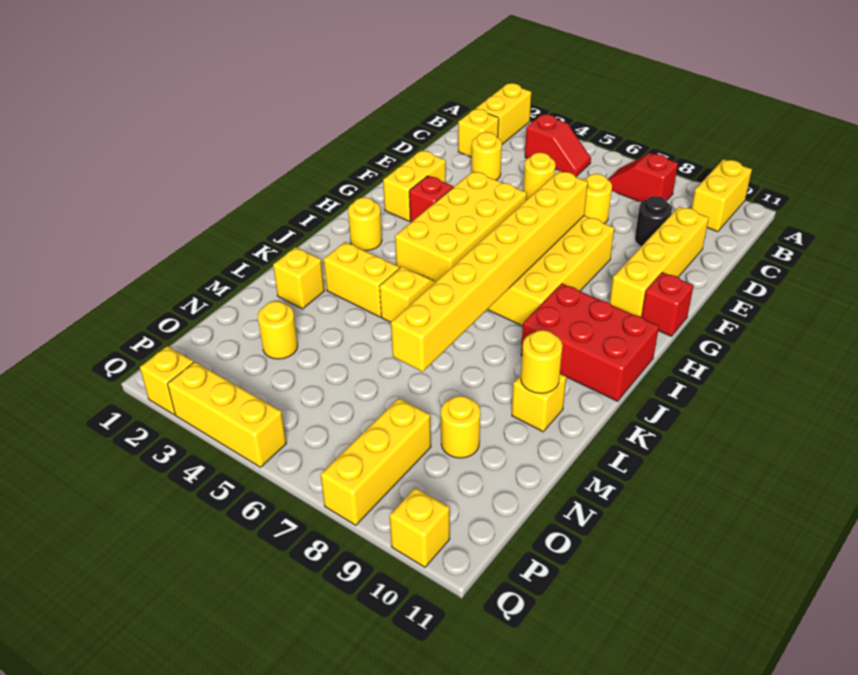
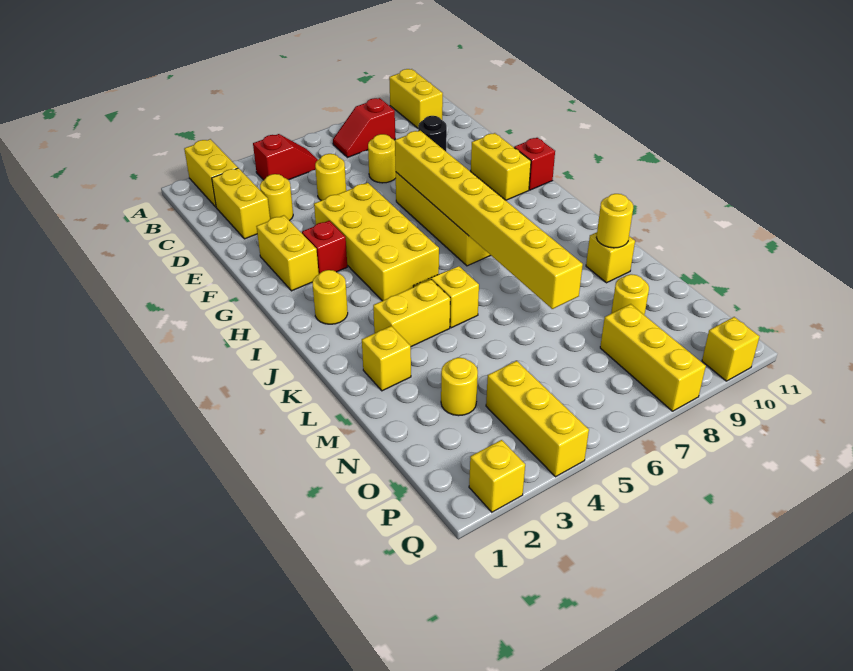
yellow brick C2 level 1 -> yellow brick C2:D2 level 1
yellow brick D10:G10 level 1 -> yellow brick F10:G10 level 1
red brick I9:J11 level 1 -> none
yellow brick Q3:Q5 level 1 -> yellow brick O4:Q4 level 1

